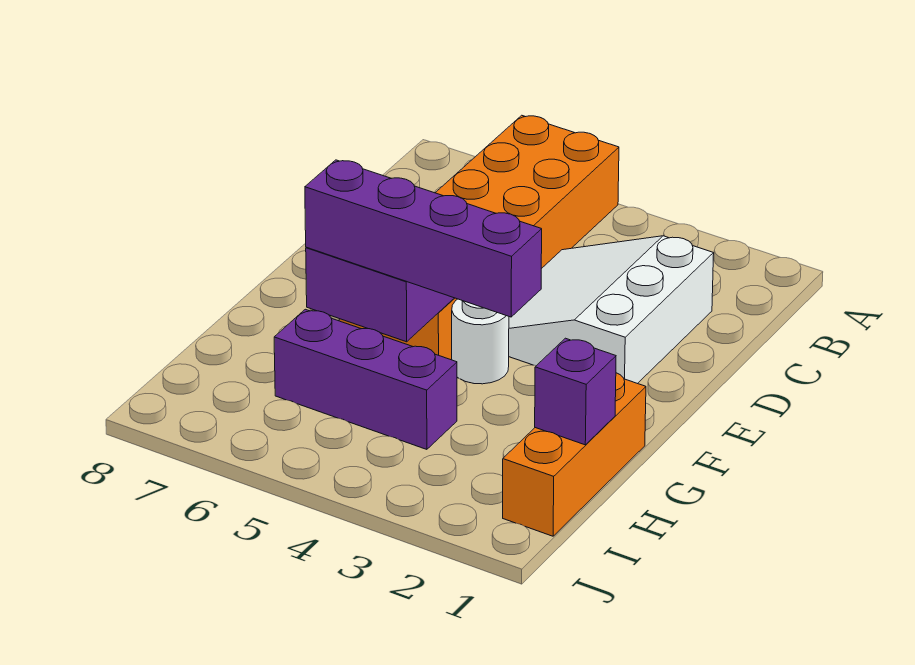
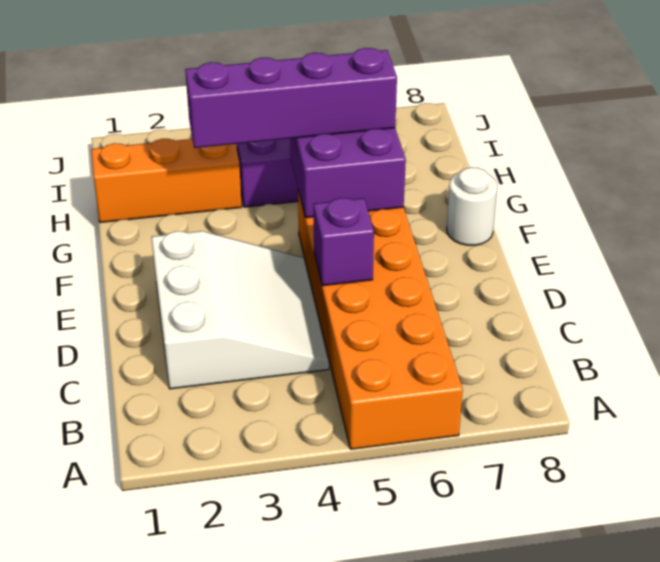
white round brick F4 level 1 -> white round brick F8 level 1
orange brick G1:I1 level 1 -> orange brick H1:H3 level 1
purple brick H1 level 2 -> purple brick D5 level 2

